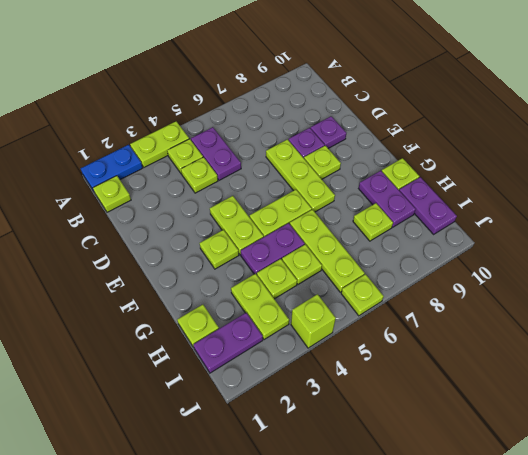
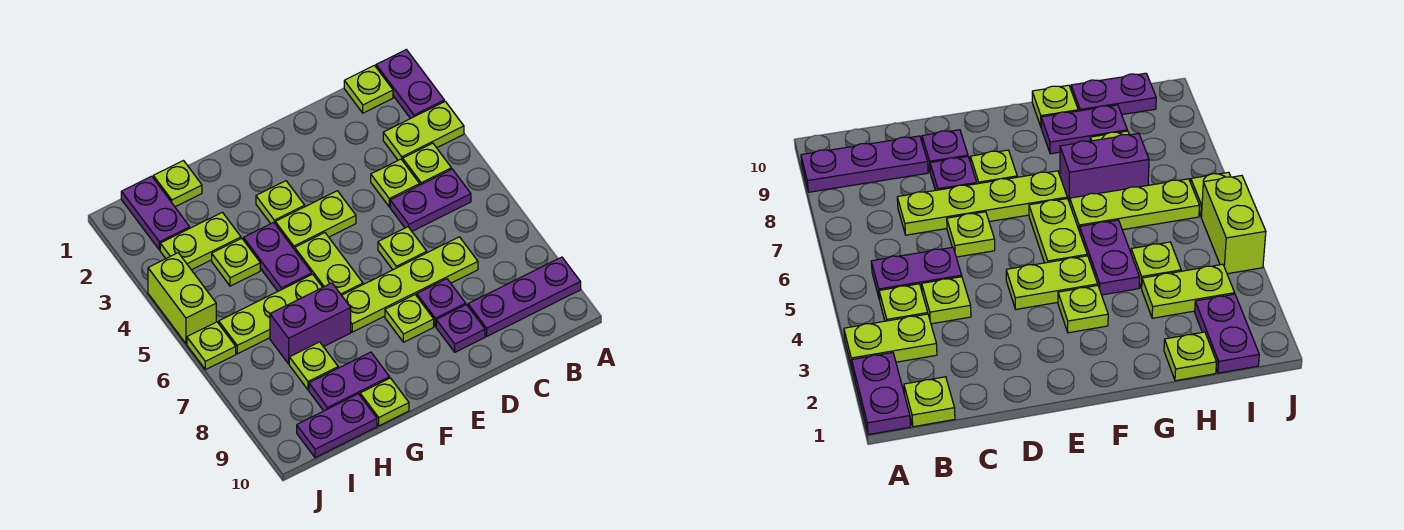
blue plate A1:A2 level 1 -> purple plate A1:A2 level 1
lime plate A3:A4 level 1 -> lime plate A3:B3 level 1
none -> purple plate A9:C9 level 1
lime plate D7:F7 level 1 -> lime plate C7:F7 level 1
none -> purple brick G7:H7 level 1
lime plate H5 level 1 -> lime plate D6 level 1
lime brick J4 level 1 -> lime brick J4:J5 level 1

